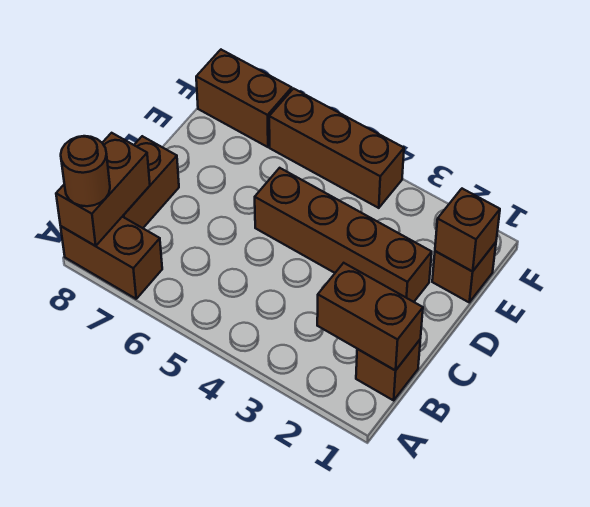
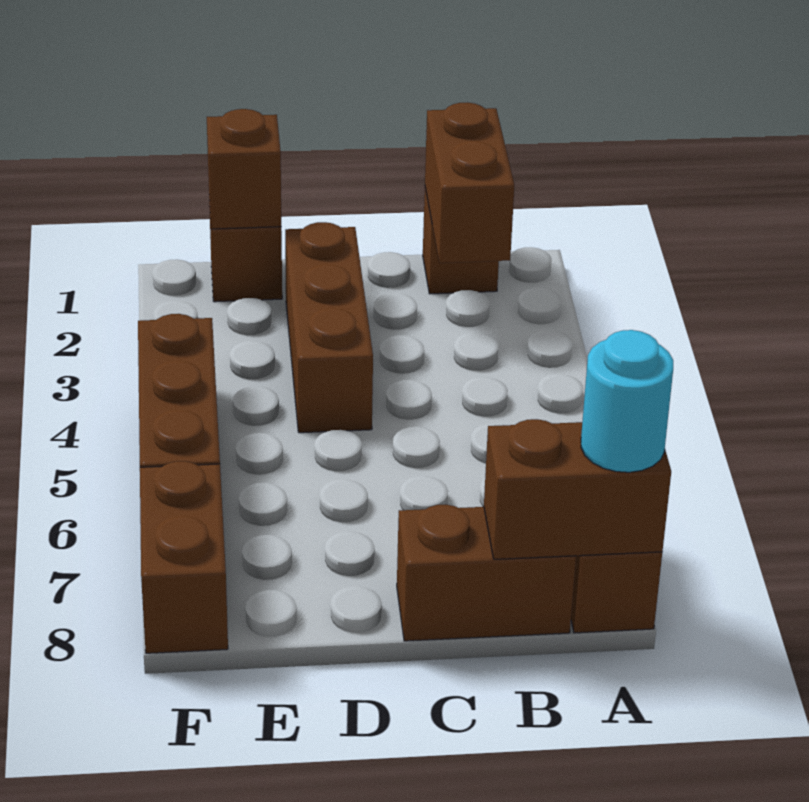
brown round brick A8 level 3 -> cyan round brick A8 level 3
brown brick D2:D5 level 1 -> brown brick D2:D4 level 1

